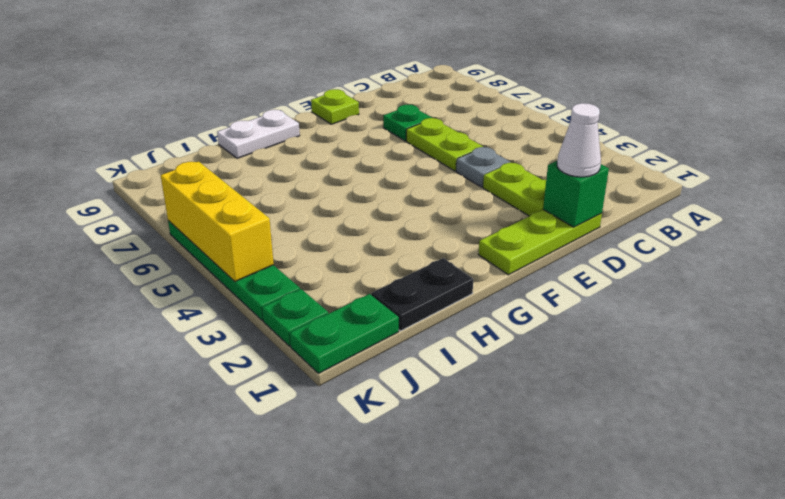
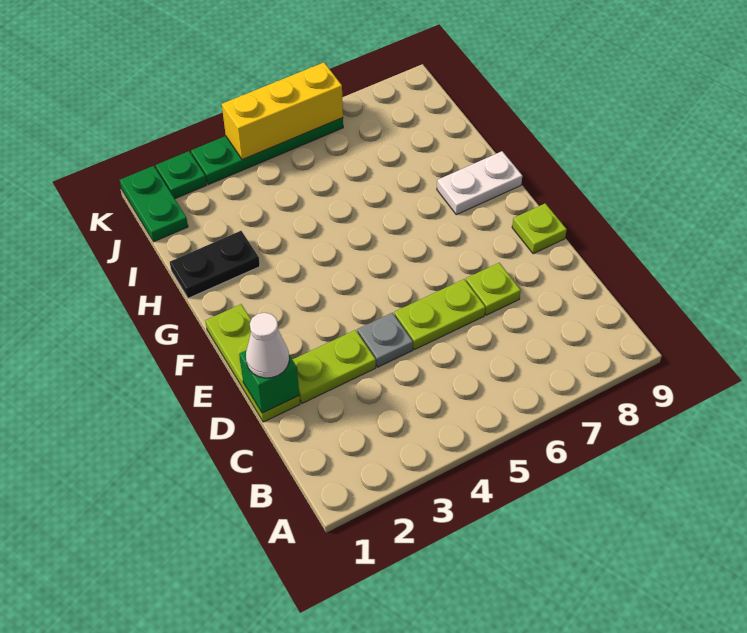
green plate D7 level 1 -> lime plate D7 level 1
white plate G9:H9 level 1 -> white plate G8:G9 level 1
black plate H1:I1 level 1 -> black plate H1:H2 level 1

